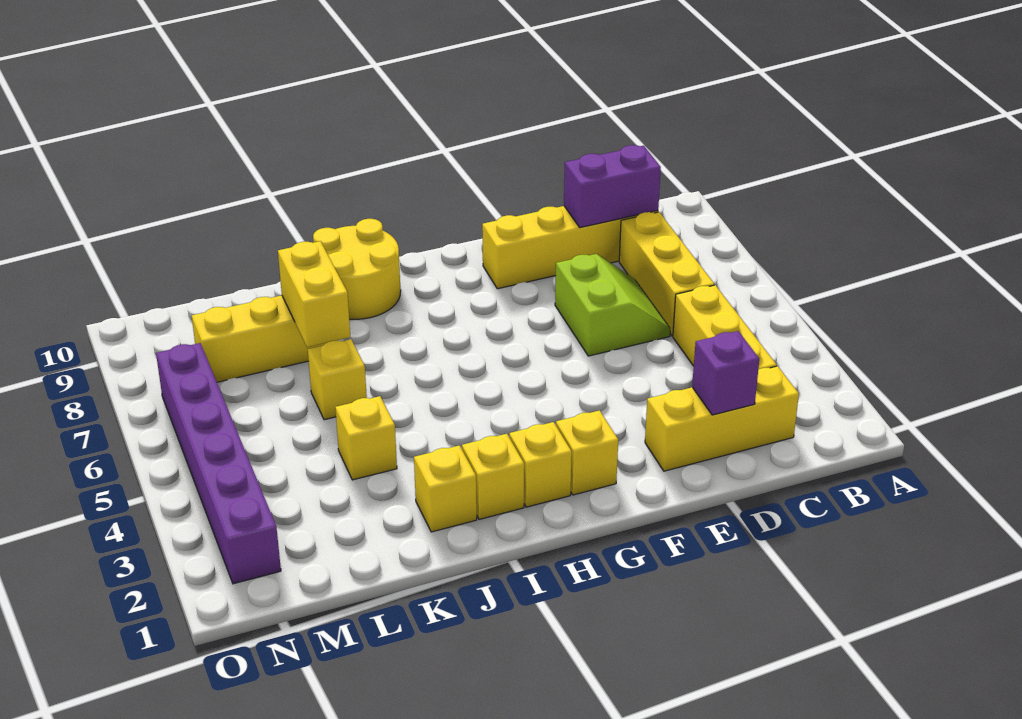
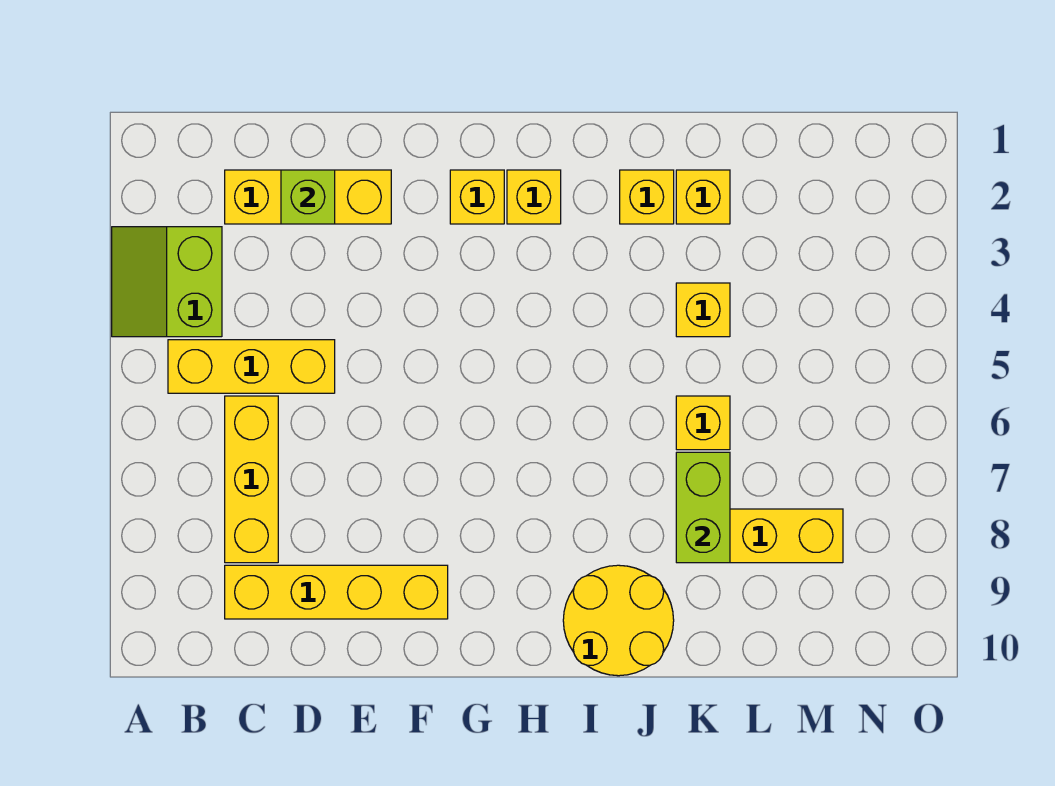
yellow brick C3:C5 level 1 -> yellow brick B5:D5 level 1
purple brick C9:D9 level 2 -> none
purple brick D2 level 2 -> lime brick D2 level 2
lime slope D6:E7 level 1 top E -> lime slope A3:B4 level 1 top B
yellow brick I2 level 1 -> yellow brick K2 level 1
yellow brick K7:K8 level 2 -> lime brick K7:K8 level 2
purple brick N2:N7 level 1 -> none

